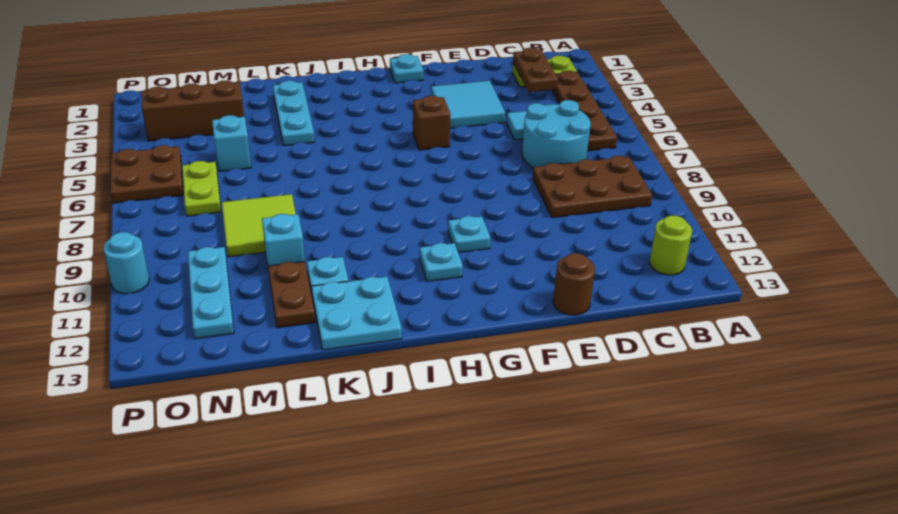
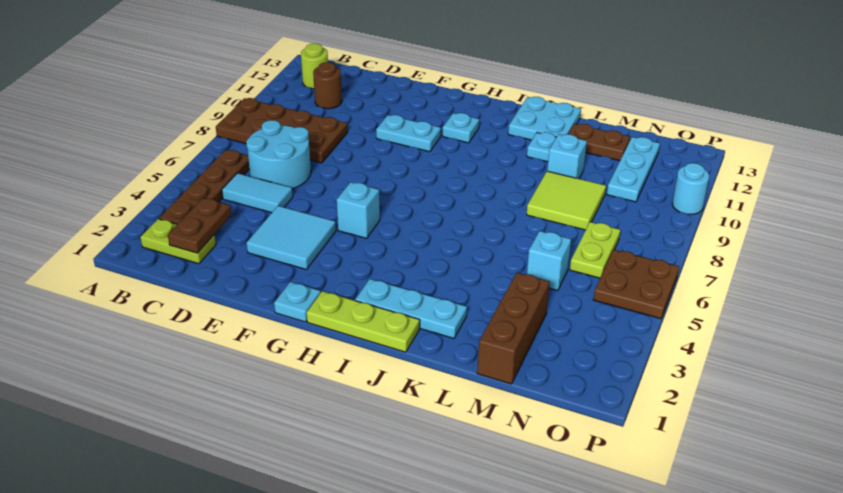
brown plate B8:D9 level 1 -> brown plate A8:D9 level 1
brown round brick E13 level 1 -> brown round brick C11 level 1
brown brick G5 level 1 -> cyan brick G5 level 1
cyan plate G10 level 1 -> cyan plate F10:G10 level 1
none -> lime plate H1:J1 level 1
cyan plate K2:K4 level 1 -> cyan plate I2:K2 level 1
brown plate L11:L12 level 1 -> brown plate L12:M12 level 1
brown brick M3:O3 level 1 -> brown brick M1:M3 level 1

